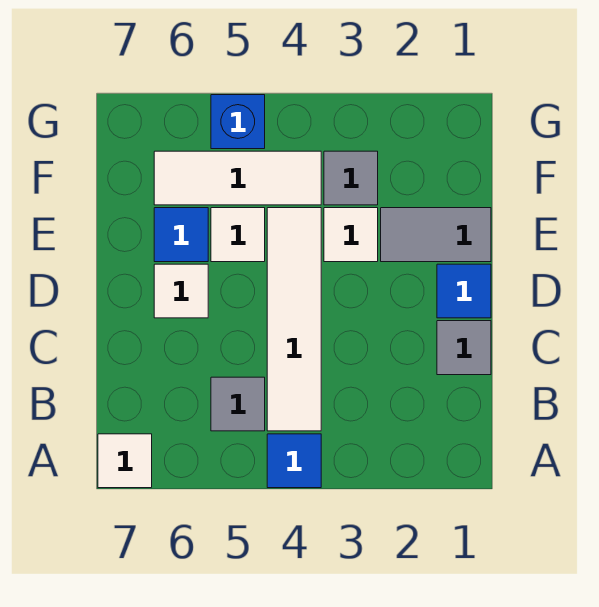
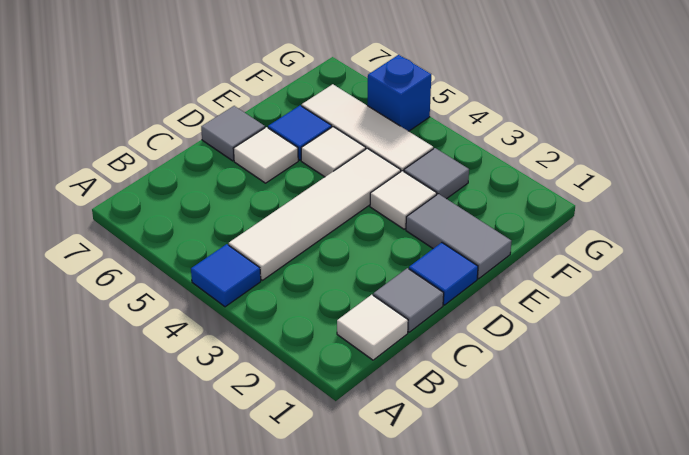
white tile A7 level 1 -> white tile B1 level 1
grey tile B5 level 1 -> grey tile D7 level 1

